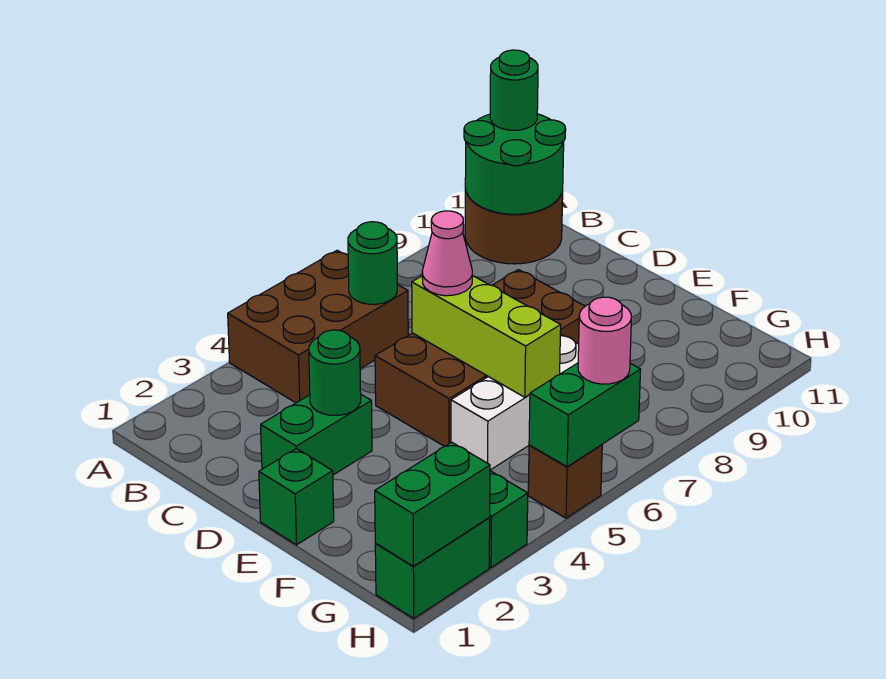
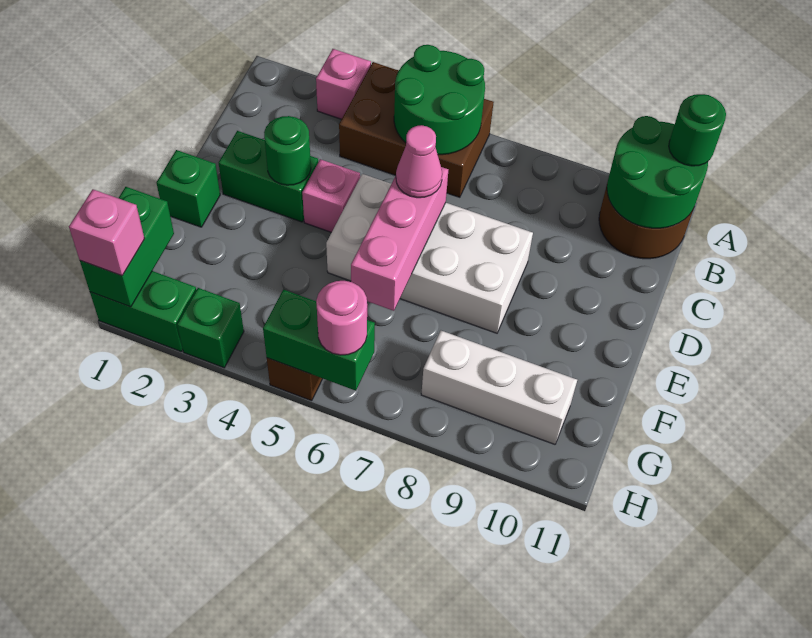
none -> pink brick A3 level 1
green round brick B6 level 2 -> green round brick A5:B6 level 2
none -> pink brick D4 level 1
brown brick D5:E8 level 1 -> white brick D5:E8 level 1
lime brick D6:F6 level 2 -> pink brick D6:F6 level 2
white brick F5:F7 level 1 -> white brick G8:G10 level 1
green brick H1:H2 level 2 -> green brick G1:H1 level 2
none -> pink brick H1 level 3

